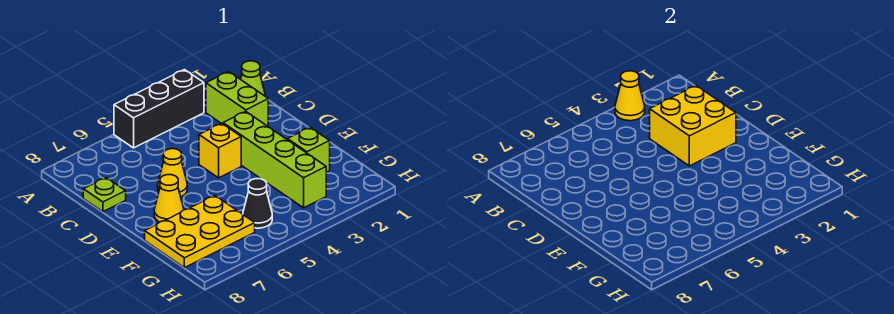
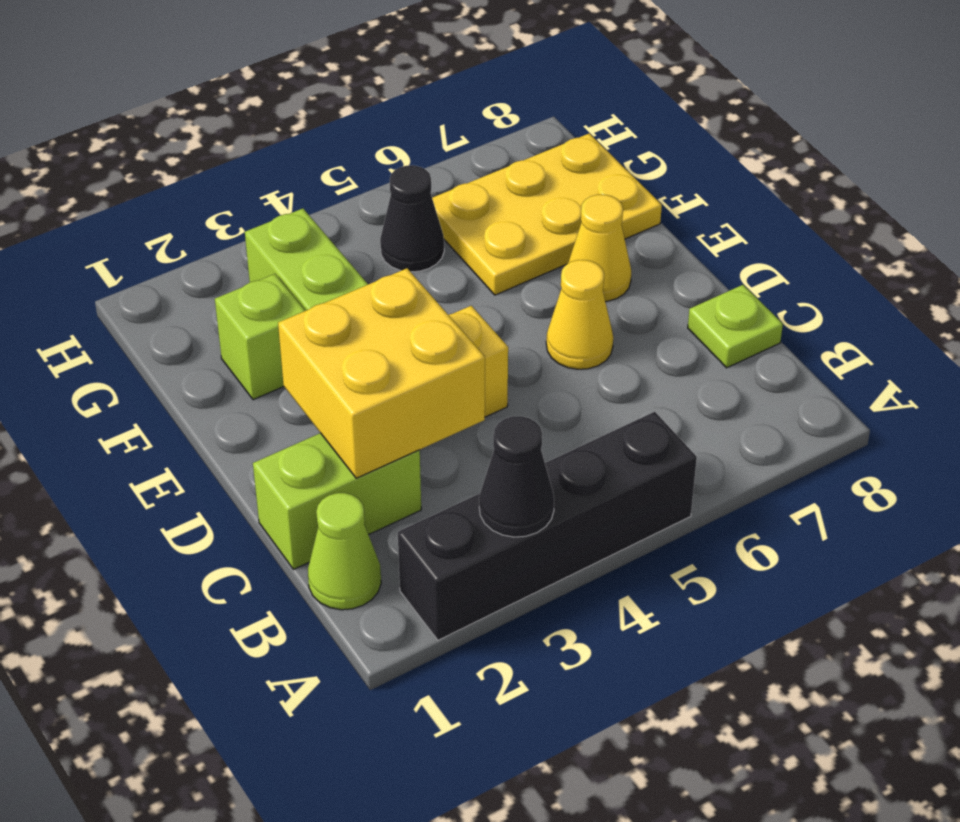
black brick A3:A5 level 1 -> black brick A2:A5 level 1
yellow cone A3 level 2 -> black cone A3 level 2
lime brick B2:C2 level 1 -> lime brick C1:C2 level 1

